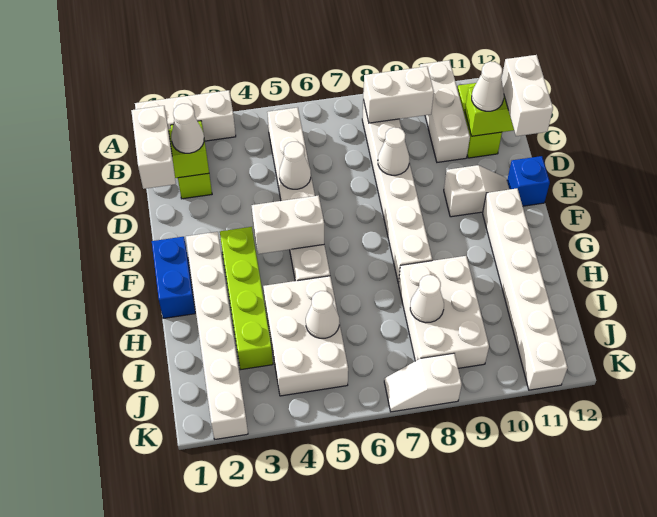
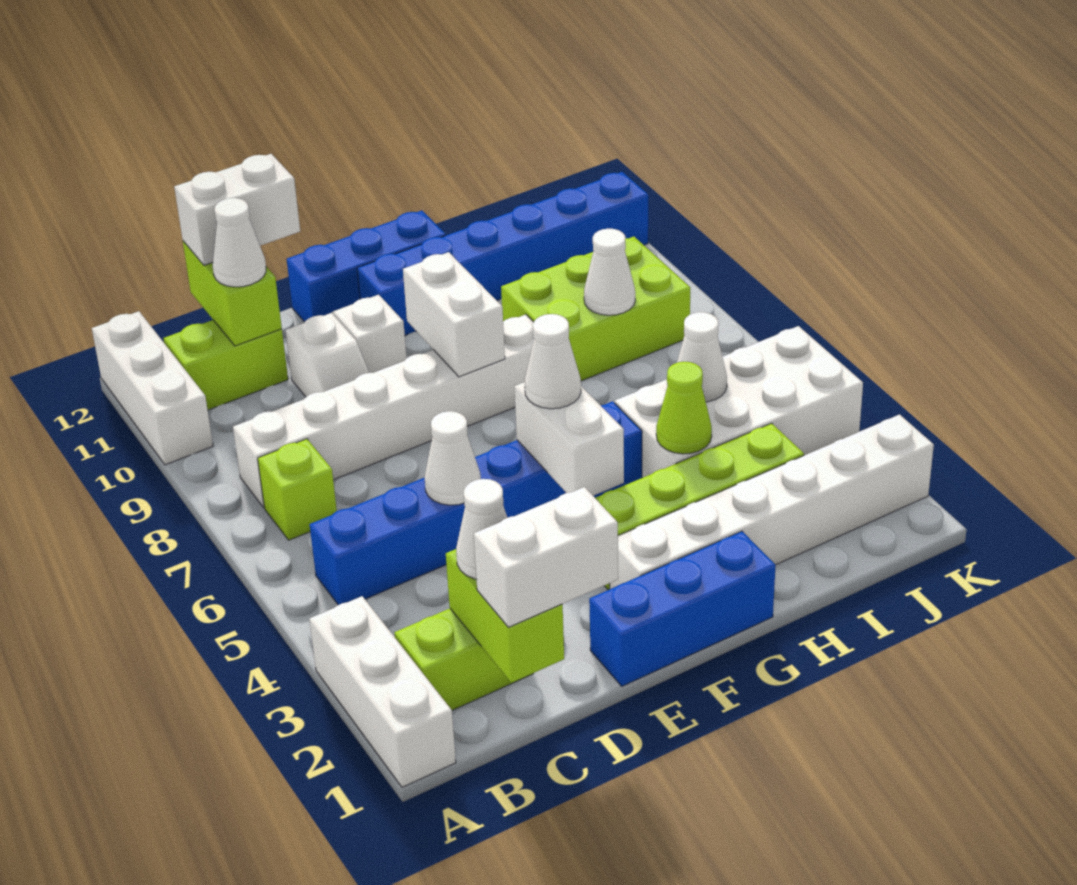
white brick A10:C10 level 1 -> white brick A10:A12 level 1
white brick B5:G5 level 1 -> blue brick B5:G5 level 1
none -> lime brick B7 level 1
white brick B8:B9 level 2 -> white brick F8:F9 level 2
white cone D8 level 2 -> white cone F5 level 3
blue brick E12 level 1 -> blue brick E12:G12 level 1
blue brick F1:G1 level 1 -> blue brick E1:G1 level 1
white brick F11:K11 level 1 -> blue brick F11:K11 level 1
white brick H4:J5 level 1 -> white brick H4:K5 level 1
none -> lime cone H4 level 2
white brick H8:J9 level 1 -> lime brick H8:J9 level 1
white slope K7:K8 level 1 top 8 -> white slope D9:D10 level 1 top 10

